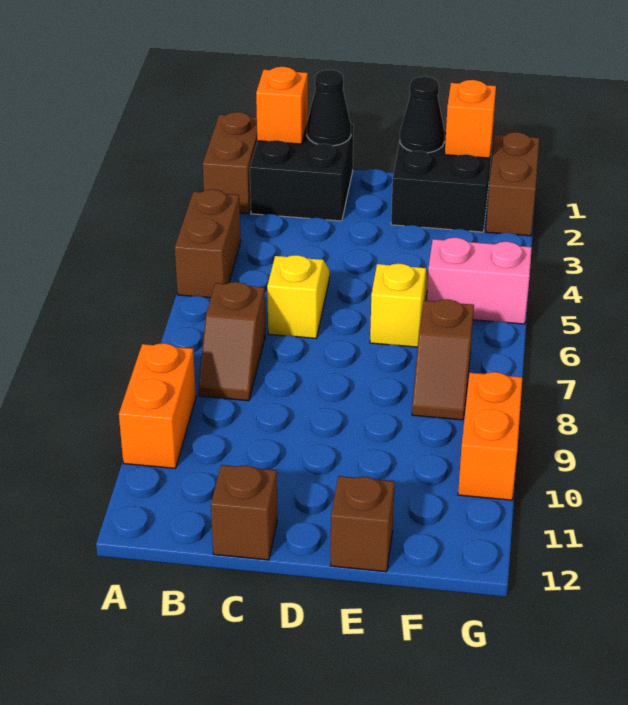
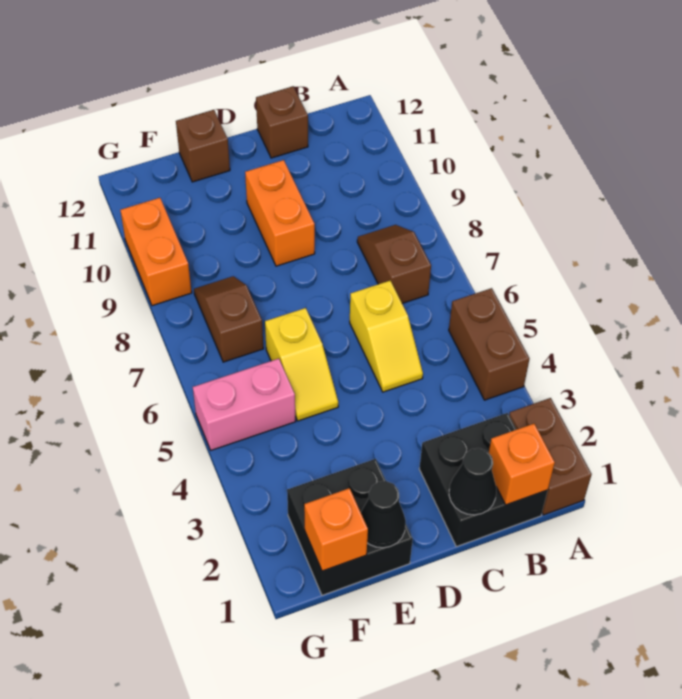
orange brick A9:A10 level 1 -> orange brick D9:D10 level 1
brown brick G1:G2 level 1 -> none

